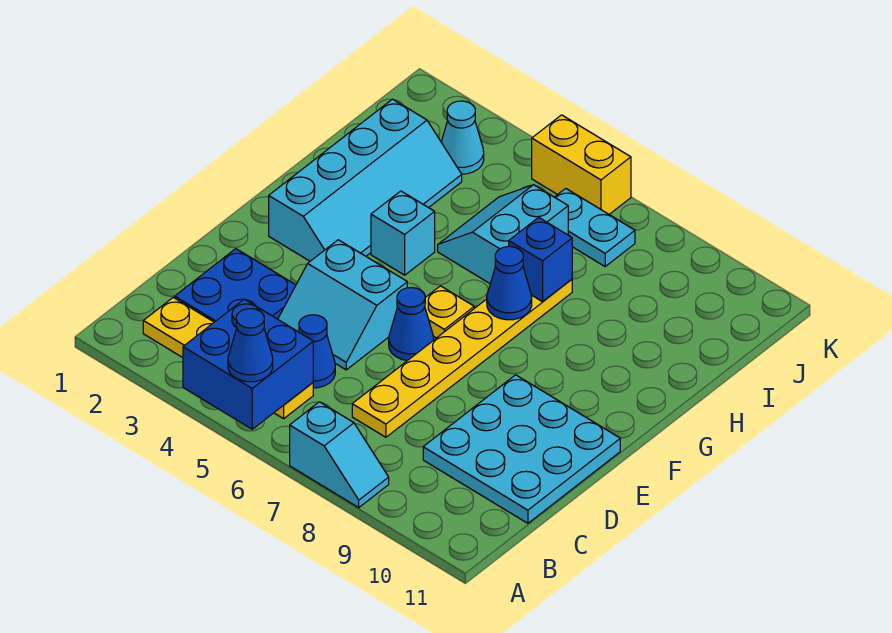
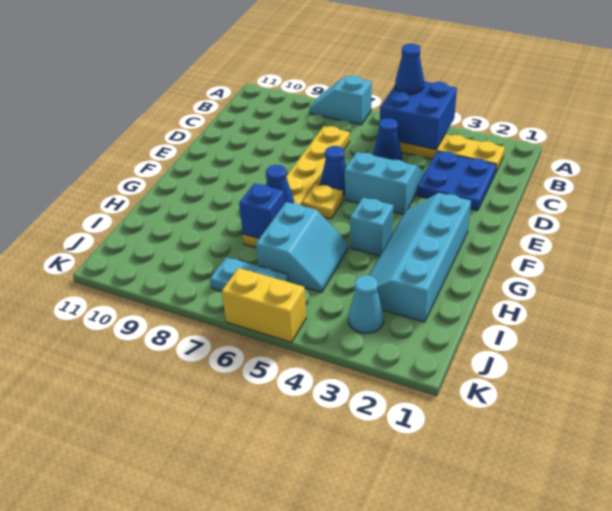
cyan plate C9:E11 level 1 -> none

